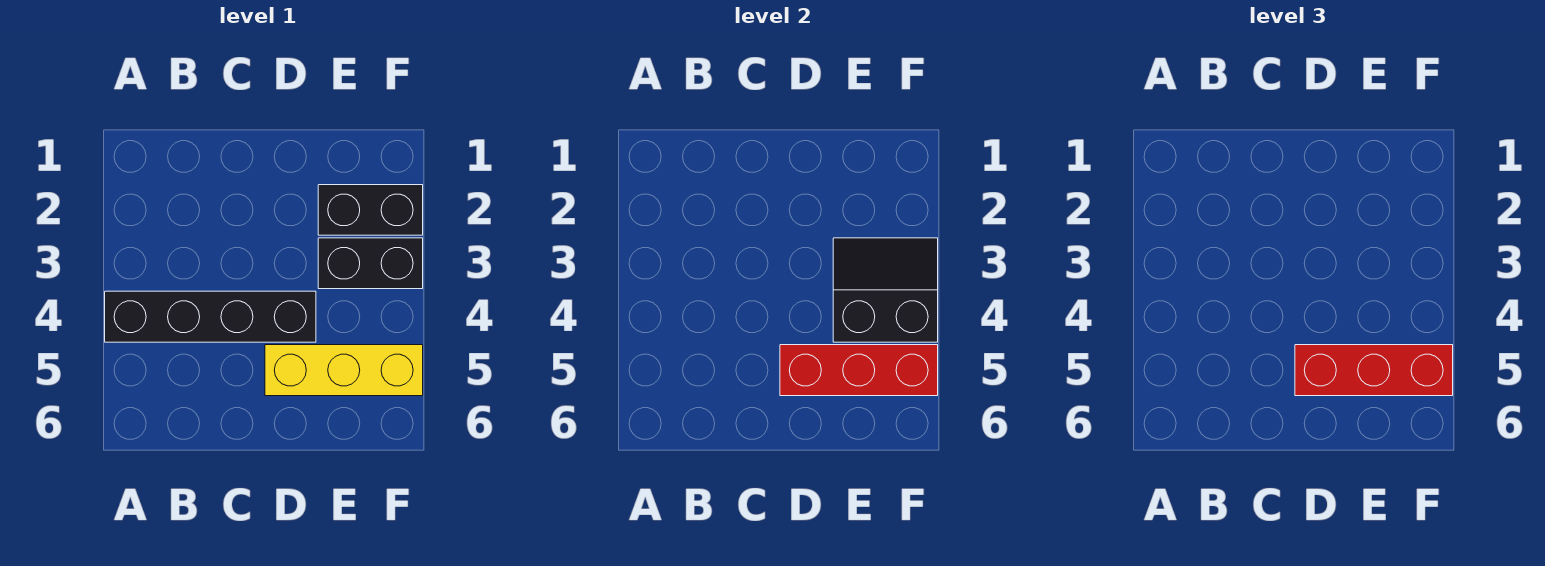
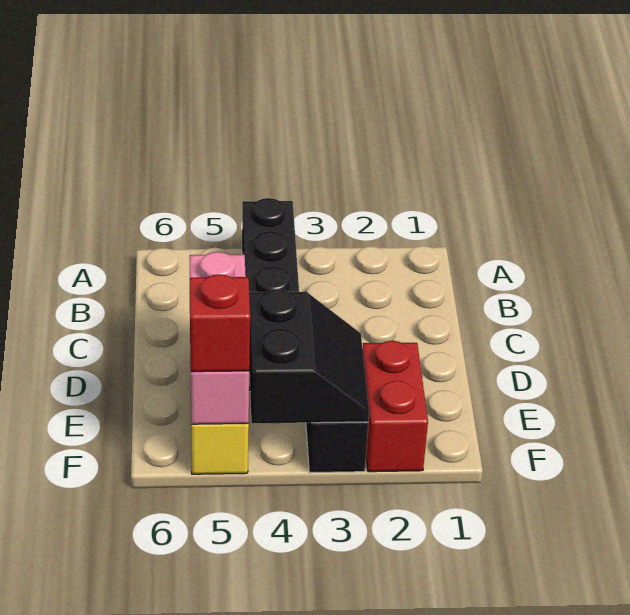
red brick D5:F5 level 2 -> pink brick D5:F5 level 2
red brick D5:F5 level 3 -> red brick F5 level 3
black brick E2:F2 level 1 -> red brick E2:F2 level 1

